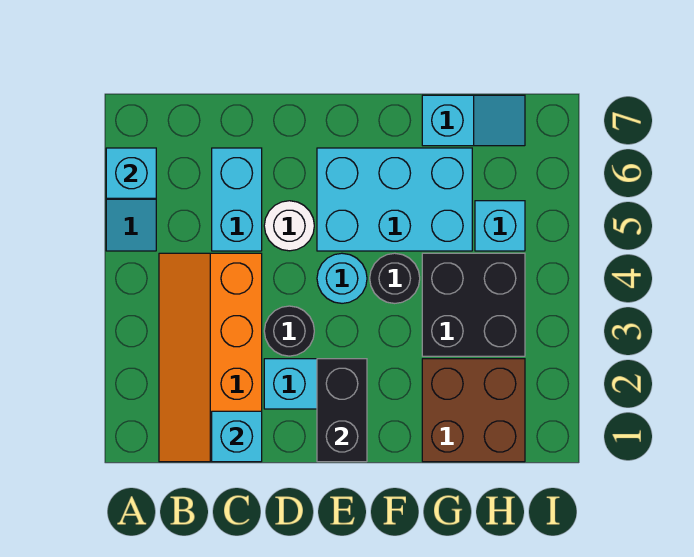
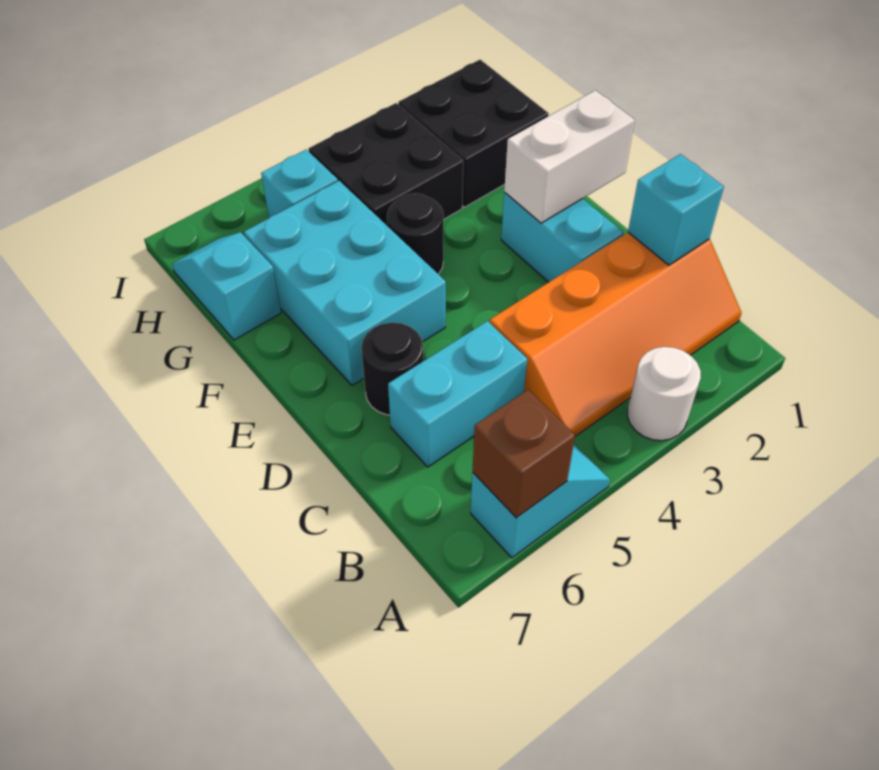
cyan brick A6 level 2 -> brown brick A6 level 2
black round brick D3 level 1 -> black round brick D6 level 1
white round brick D5 level 1 -> white round brick A3 level 1
black brick E1:E2 level 2 -> white brick E1:E2 level 2
cyan round brick E4 level 1 -> none
brown brick G1:H2 level 1 -> black brick G1:H2 level 1

